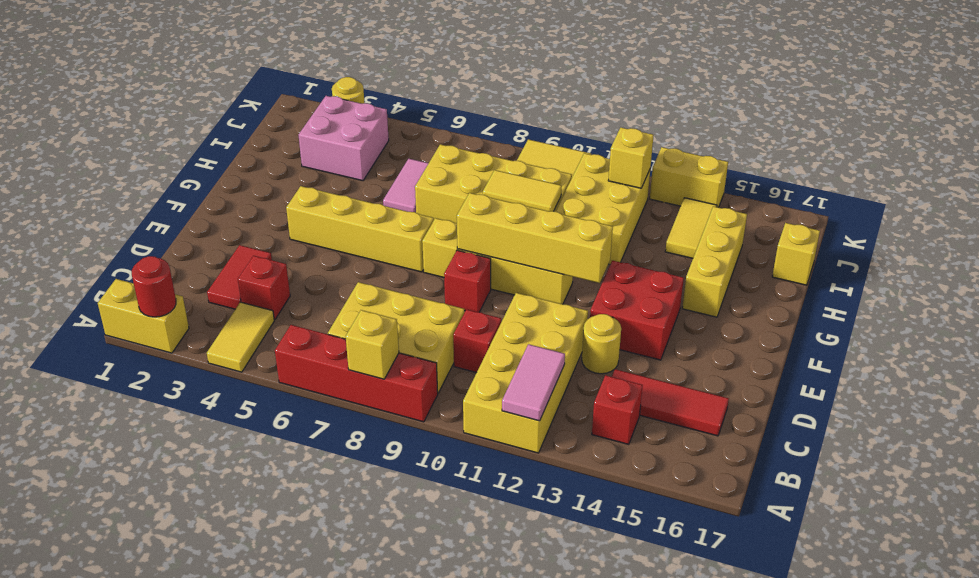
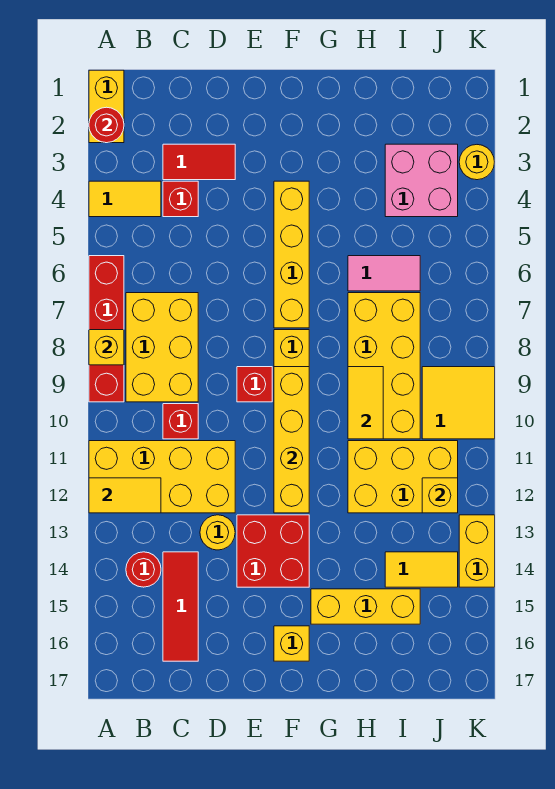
pink tile A12:B12 level 2 -> yellow tile A12:B12 level 2
red brick B14 level 1 -> red round brick B14 level 1
yellow brick I17 level 1 -> yellow brick F16 level 1

